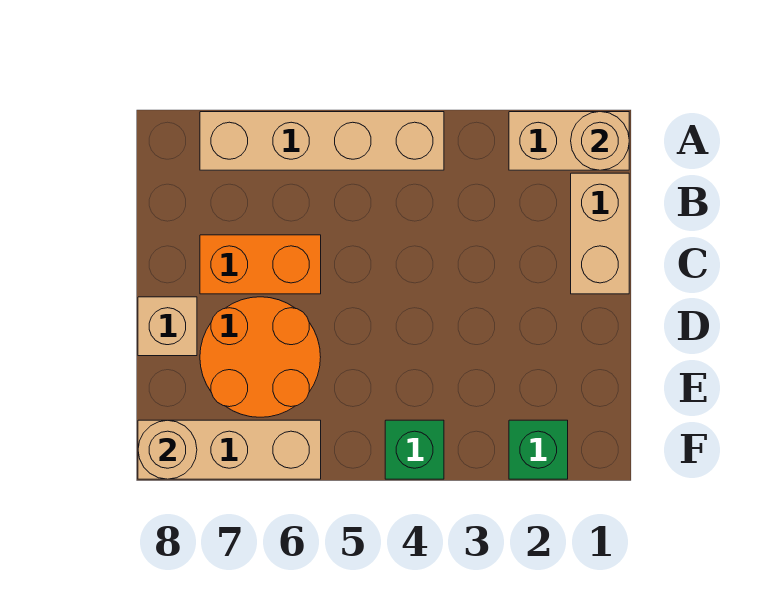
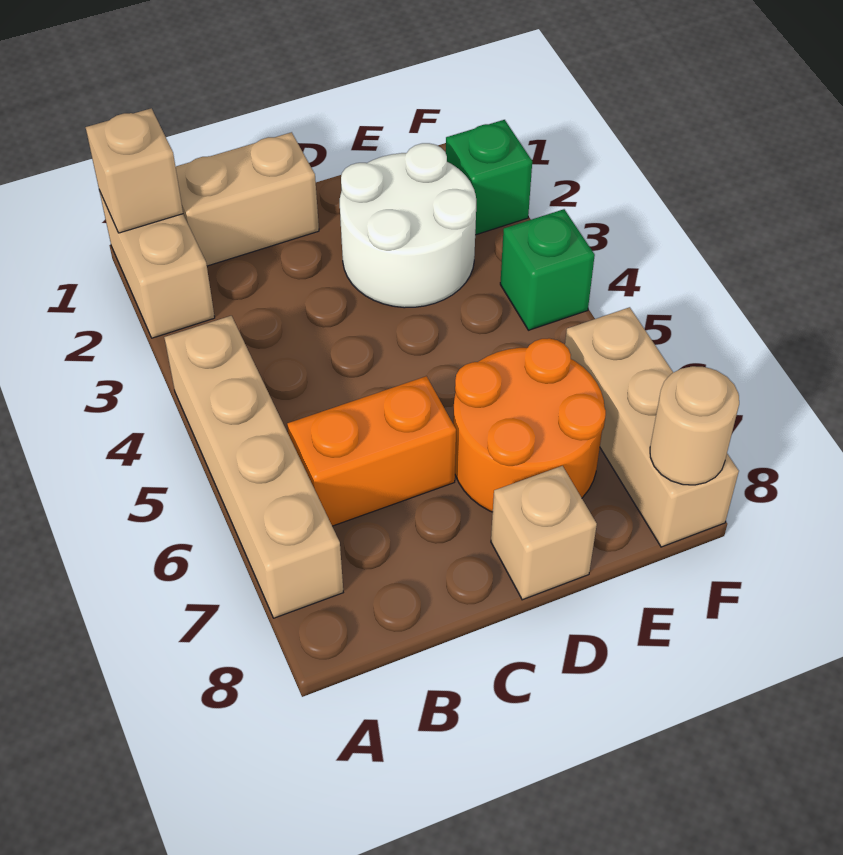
tan round brick A1 level 2 -> tan brick A1 level 2
orange brick C6:C7 level 1 -> orange brick B6:C6 level 1
none -> white round brick D2:E3 level 1

